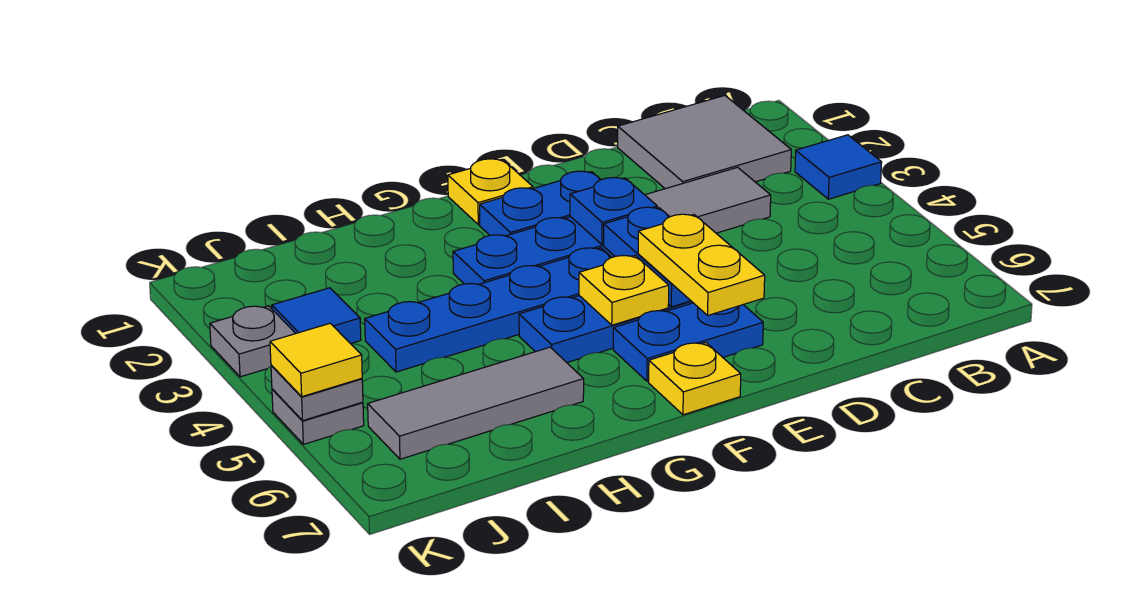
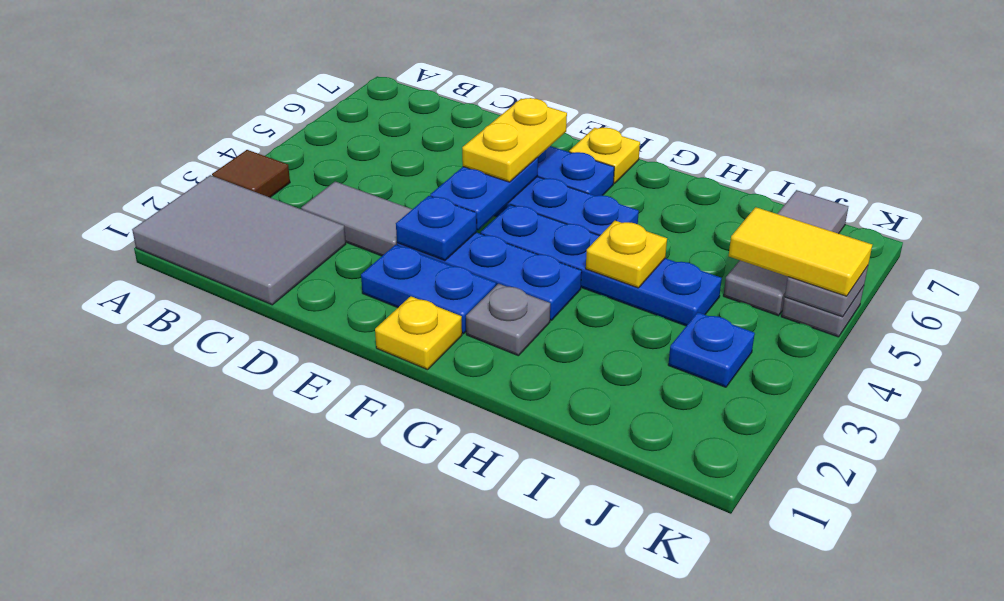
blue tile A3 level 1 -> brown tile A3 level 1
grey tile B1:C2 level 1 -> grey tile A1:C2 level 1
yellow plate F5 level 2 -> yellow plate H4 level 2
grey tile H6:J6 level 1 -> grey tile J5:J7 level 1
blue tile J3 level 1 -> blue plate J3 level 1
grey plate K3 level 1 -> grey plate G2 level 1
yellow tile K5 level 3 -> yellow tile J5:K5 level 3

